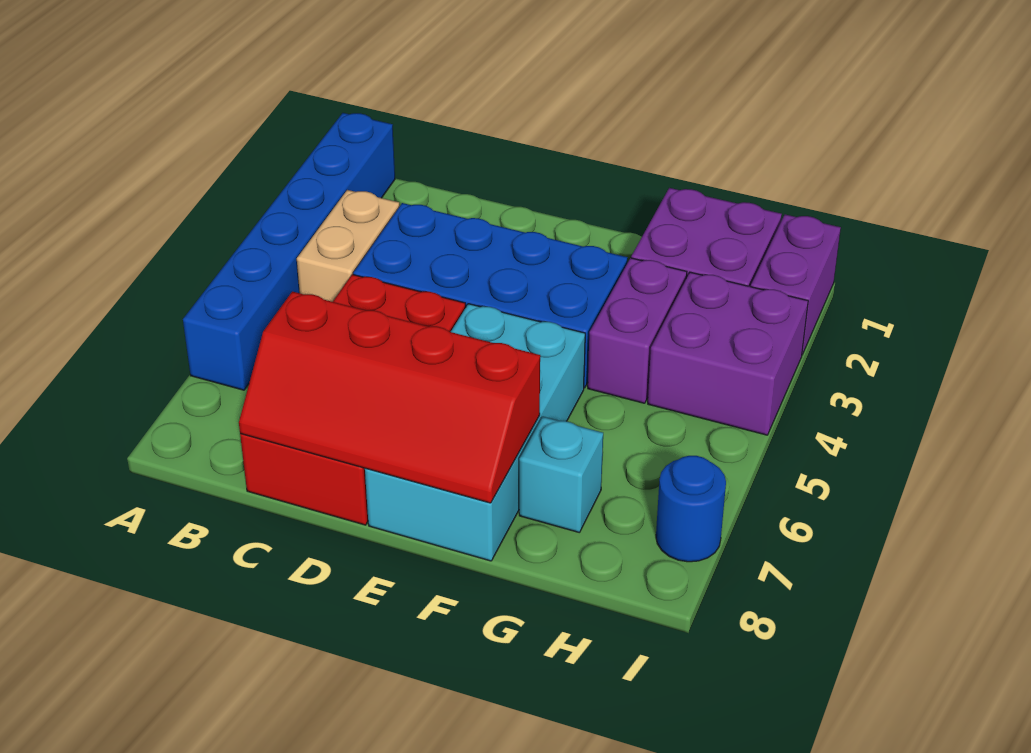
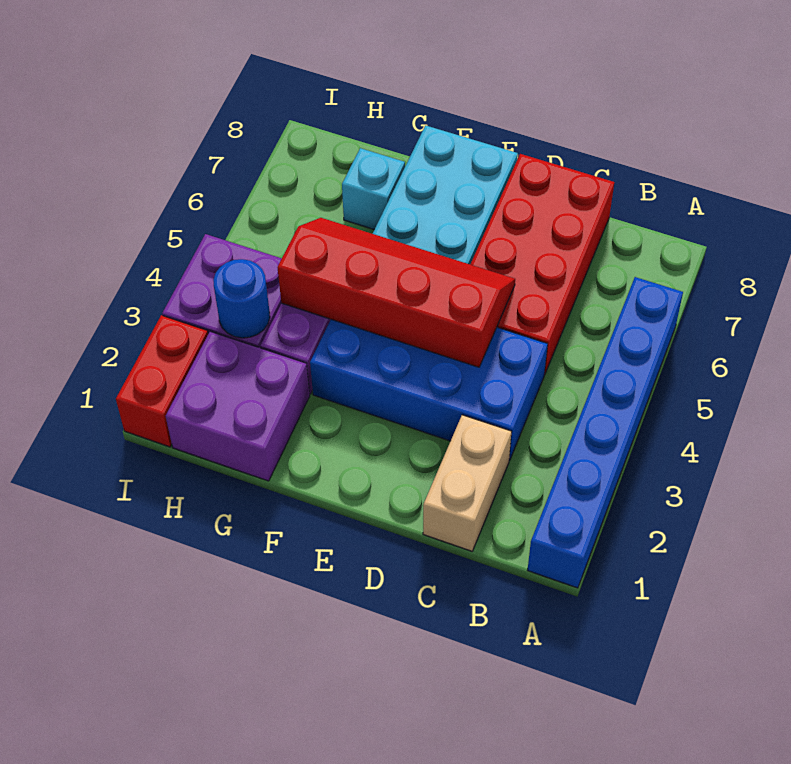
tan brick B3:B4 level 1 -> tan brick C1:C2 level 1
red slope C7:F8 level 2 top 7 -> red slope D4:G5 level 2 top 4
purple brick I1:I2 level 1 -> red brick I1:I2 level 1
blue round brick I7 level 1 -> blue round brick H3 level 2

